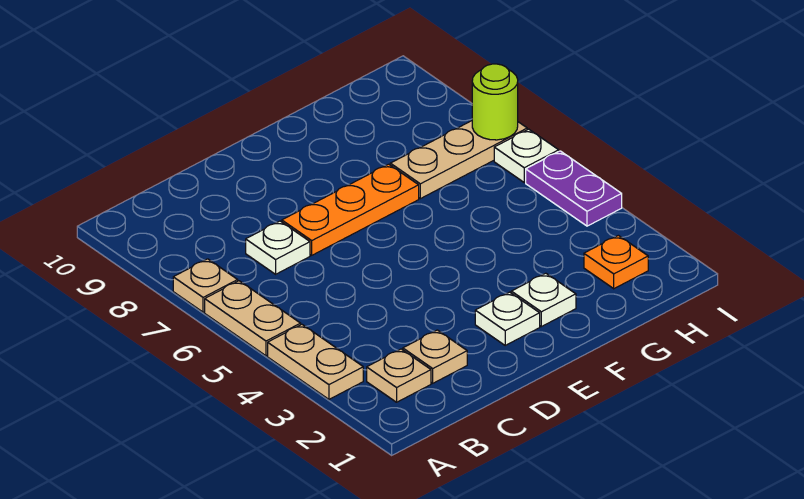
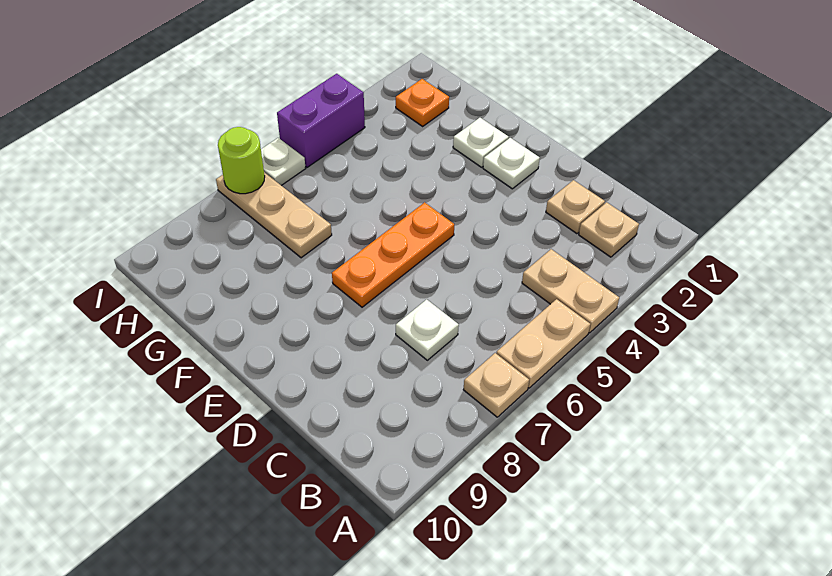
tan plate A3:A4 level 1 -> tan plate A4:B4 level 1
orange plate D7:F7 level 1 -> orange plate E5:E7 level 1
purple plate I4:I5 level 1 -> purple brick I4:I5 level 1

